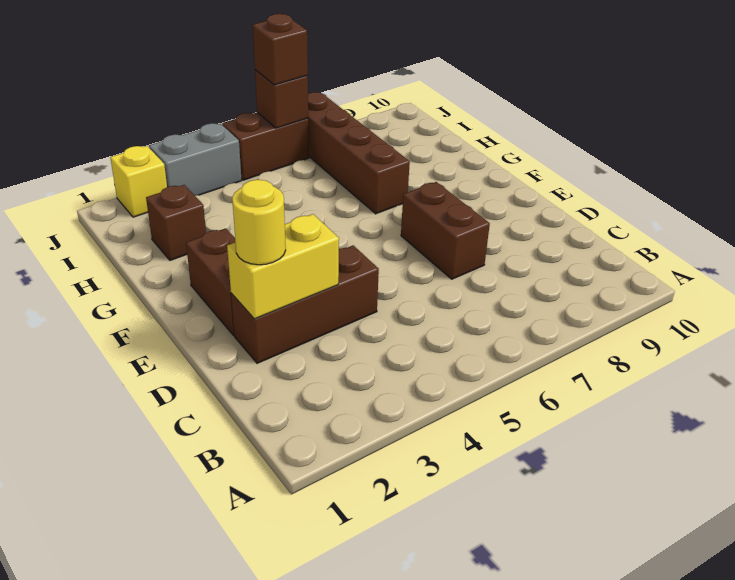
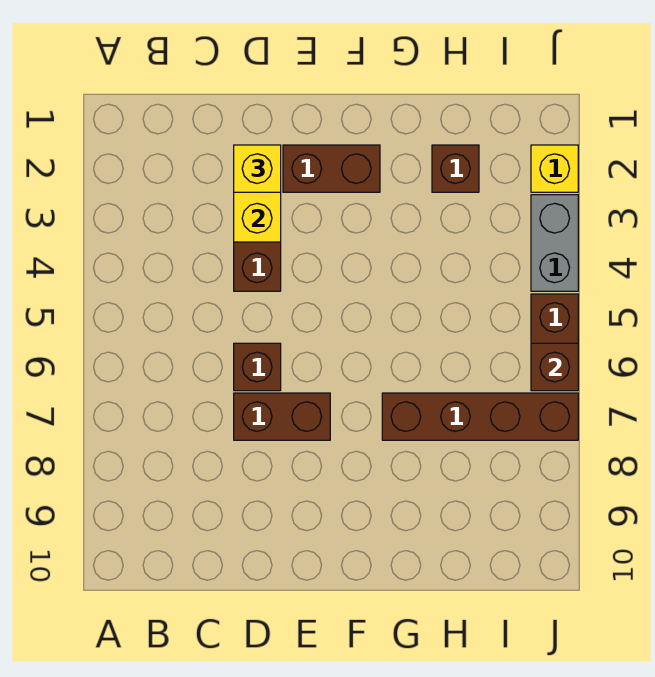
yellow round brick D2 level 3 -> yellow brick D2 level 3
brown brick J6 level 3 -> brown brick D6 level 1

